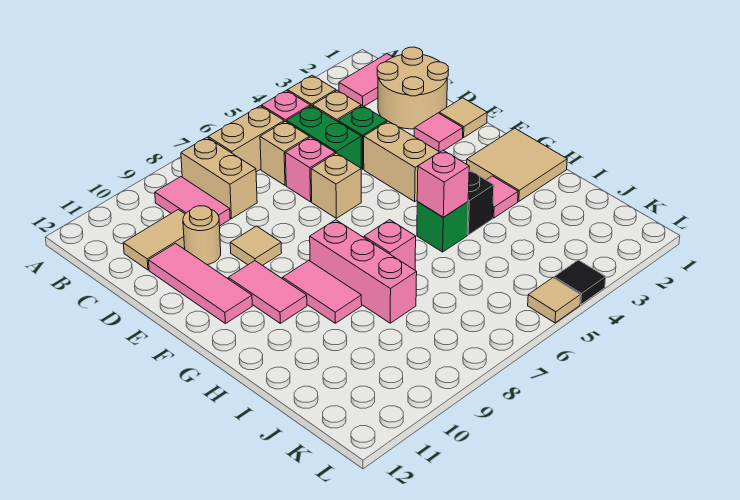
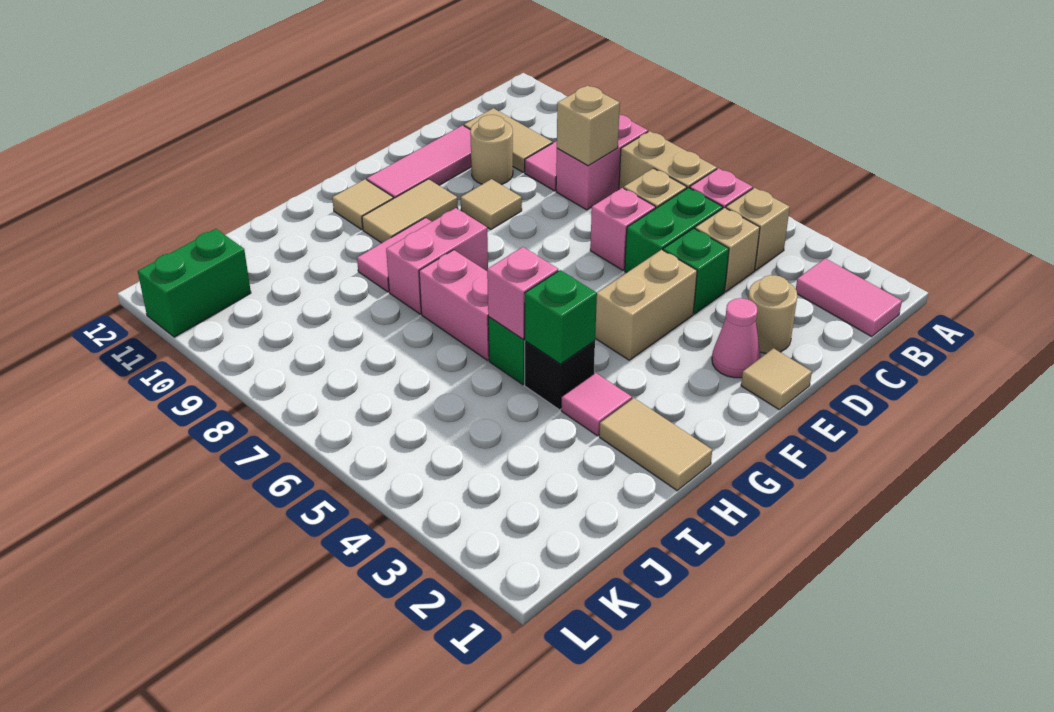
tan brick B8:C8 level 1 -> pink brick B8:C8 level 1
tan round brick C1:D2 level 1 -> tan round brick D2 level 1
pink tile E2 level 1 -> pink cone E2 level 1
tan brick E6 level 1 -> tan brick C8 level 2
pink tile F10:G10 level 1 -> tan tile F10:G10 level 1
tan tile G1:H2 level 1 -> tan tile H1:H2 level 1
pink brick G8:I8 level 1 -> pink brick G8:H8 level 1
none -> green brick H4 level 2
pink brick H7 level 1 -> pink brick H6:H7 level 1
none -> green brick K11:L11 level 1
black tile L4 level 1 -> none
tan tile L5 level 1 -> tan tile G11 level 1

